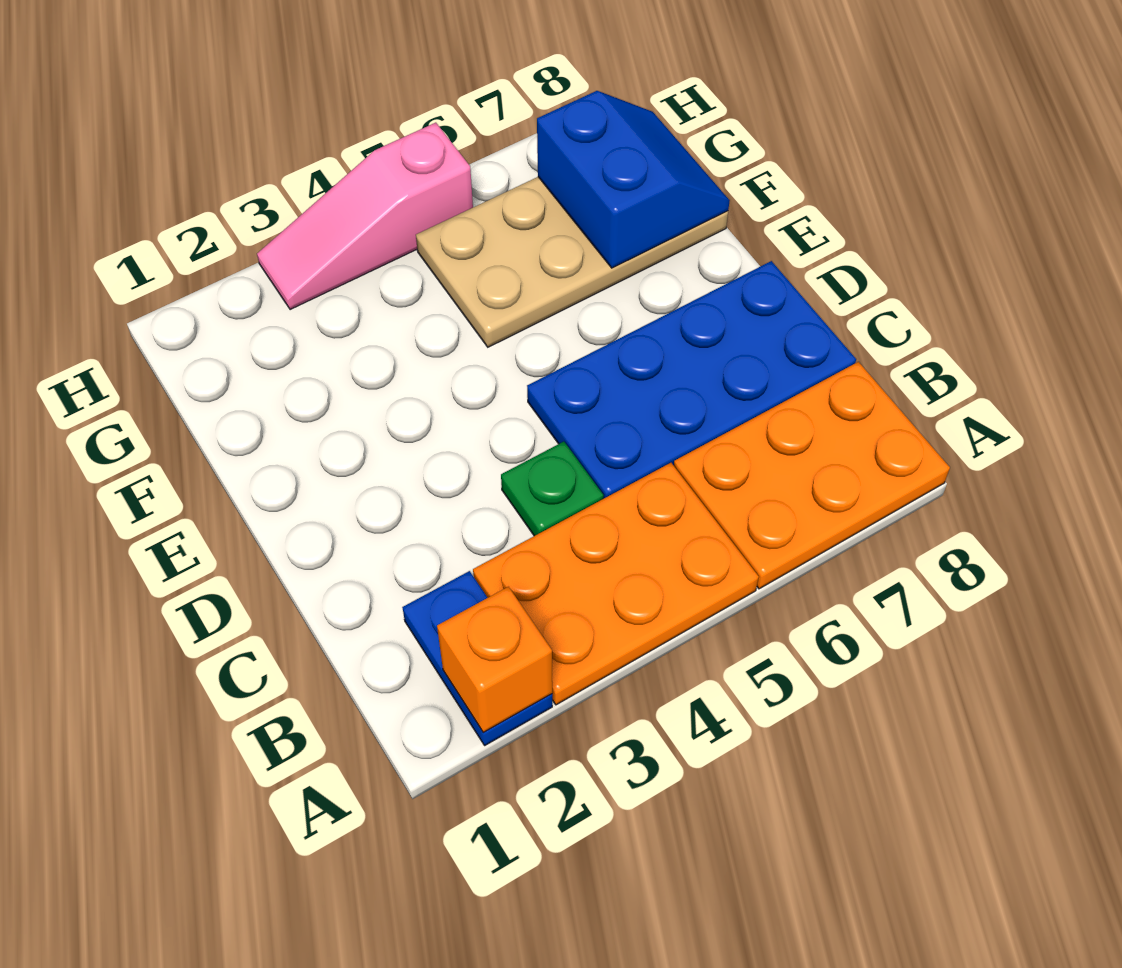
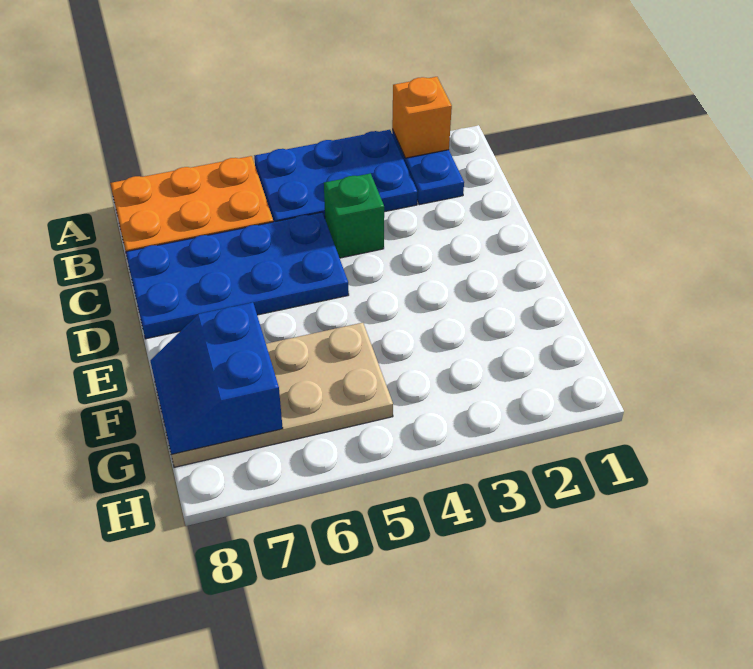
orange plate A3:B5 level 1 -> blue plate A3:B5 level 1
green plate C4 level 1 -> green brick C4 level 1
pink slope H3:H5 level 1 top 5 -> none

